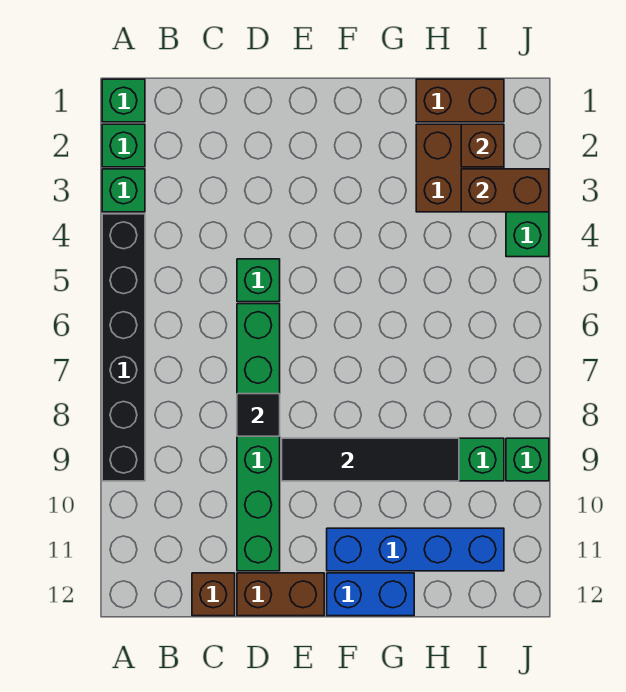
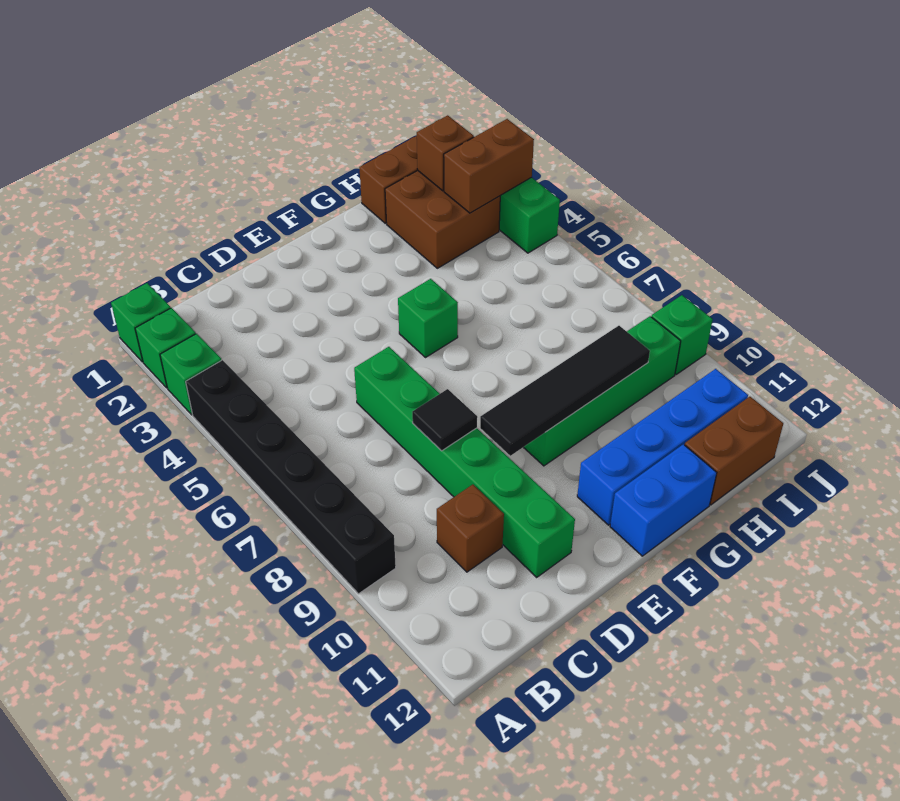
brown brick C12 level 1 -> brown brick C10 level 1
green brick D5 level 1 -> green brick F5 level 1
brown brick D12:E12 level 1 -> brown brick H12:I12 level 1

